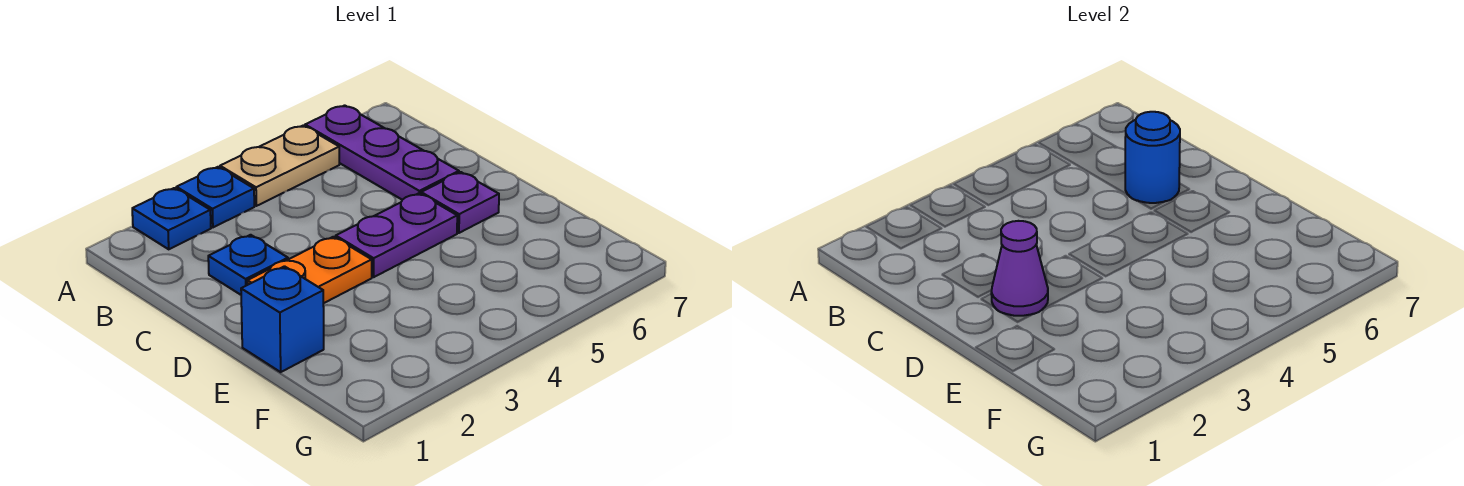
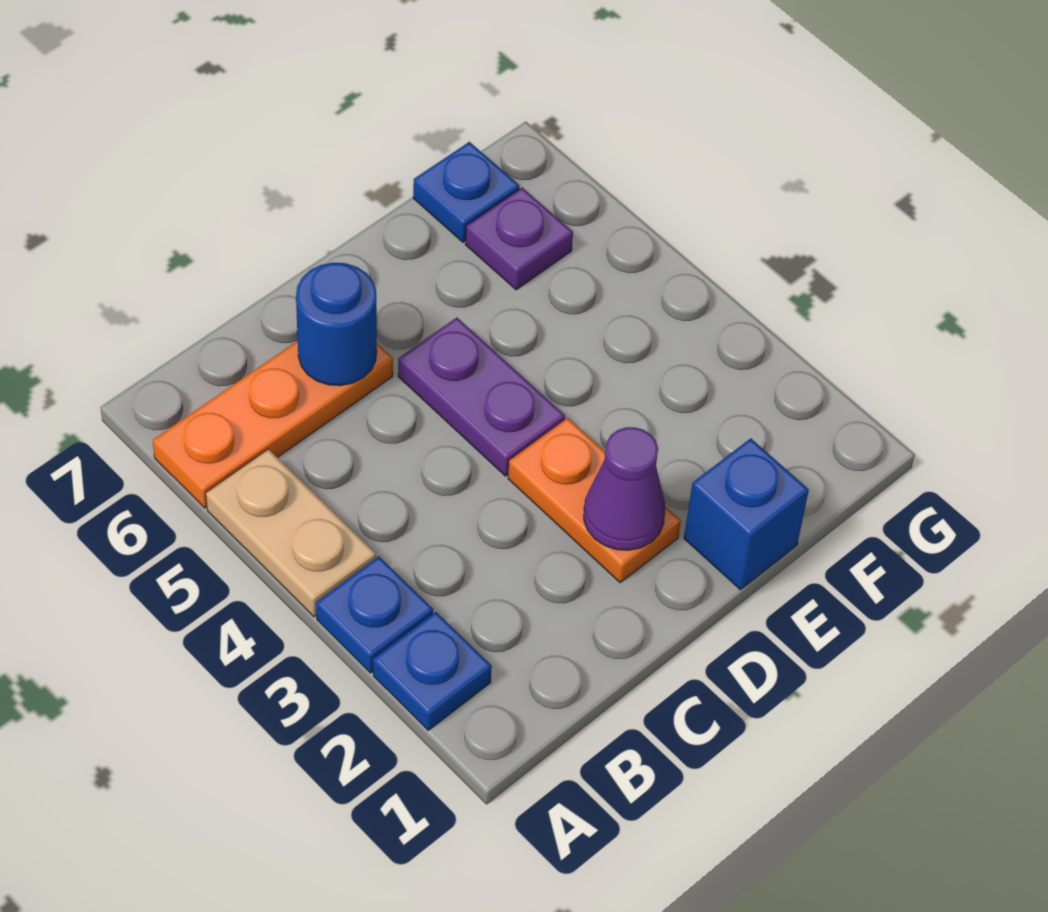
purple plate A6:C6 level 1 -> orange plate A6:C6 level 1
blue plate C2 level 1 -> blue plate F7 level 1
purple plate D6 level 1 -> purple plate F6 level 1

